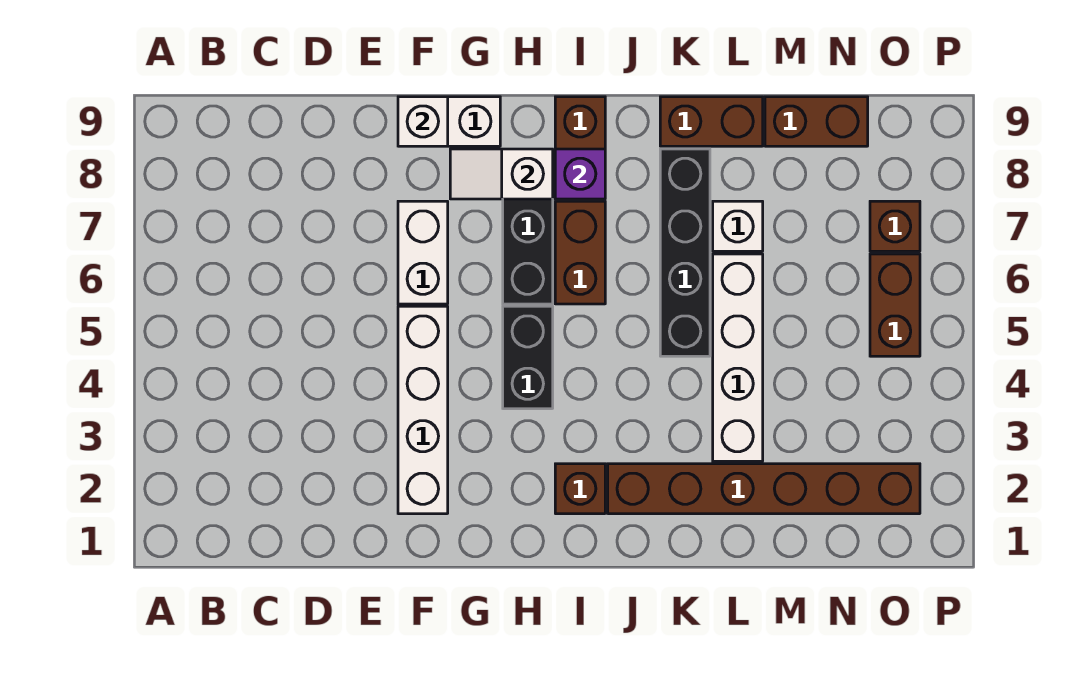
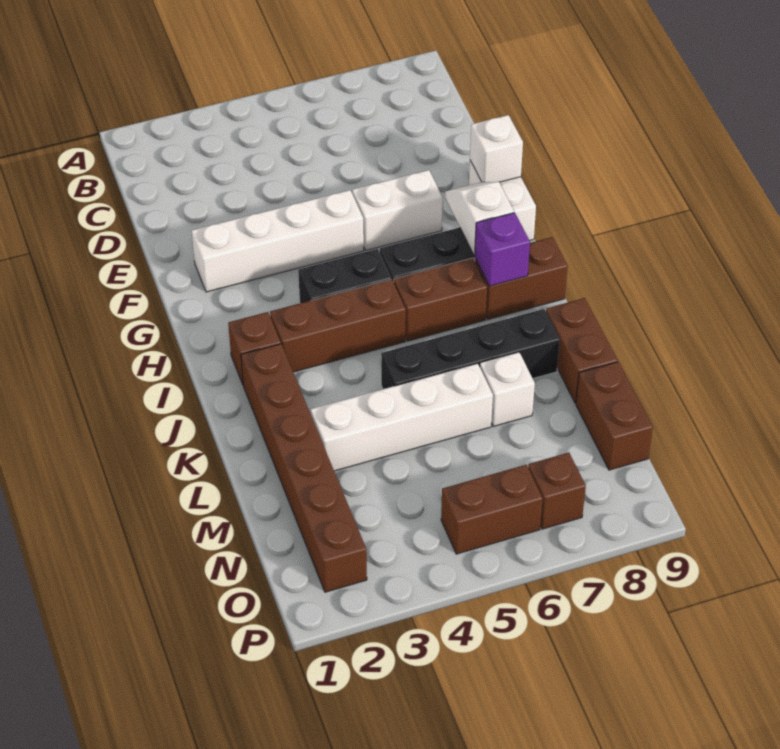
none -> brown brick I3:I5 level 1

